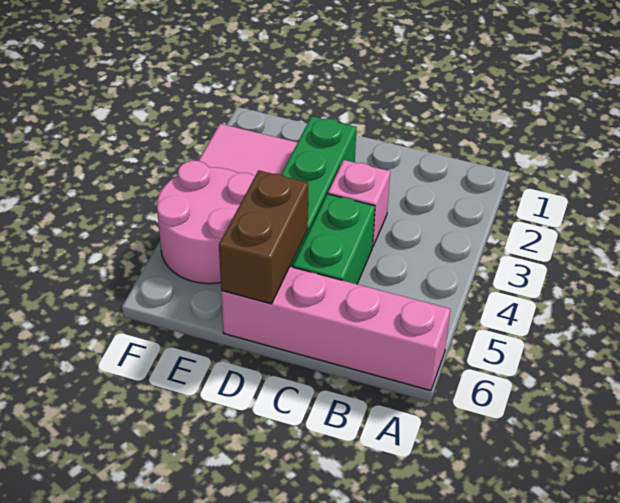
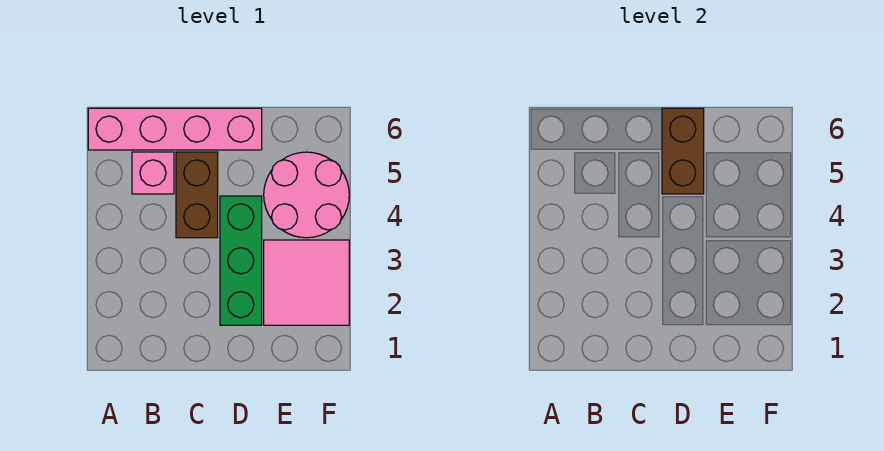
pink brick C3 level 1 -> pink brick B5 level 1
green brick C4:C5 level 1 -> brown brick C4:C5 level 1

